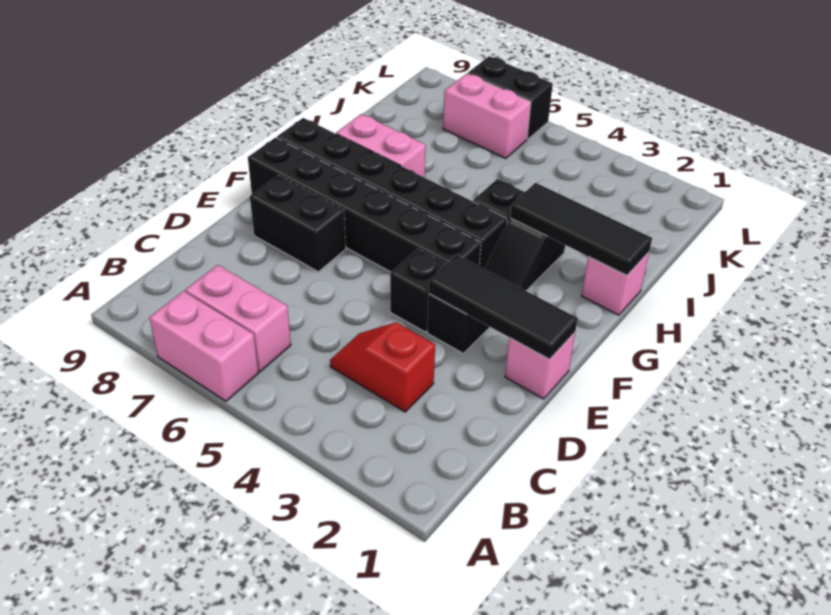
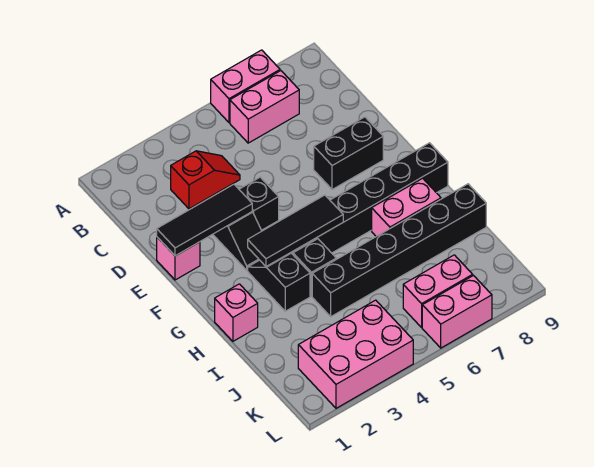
black brick F4:F9 level 1 -> black brick I4:I9 level 1
black tile H1:H3 level 2 -> black tile G3:G5 level 2
none -> pink brick K2:L4 level 1
black brick L6:L7 level 1 -> pink brick L6:L7 level 1

